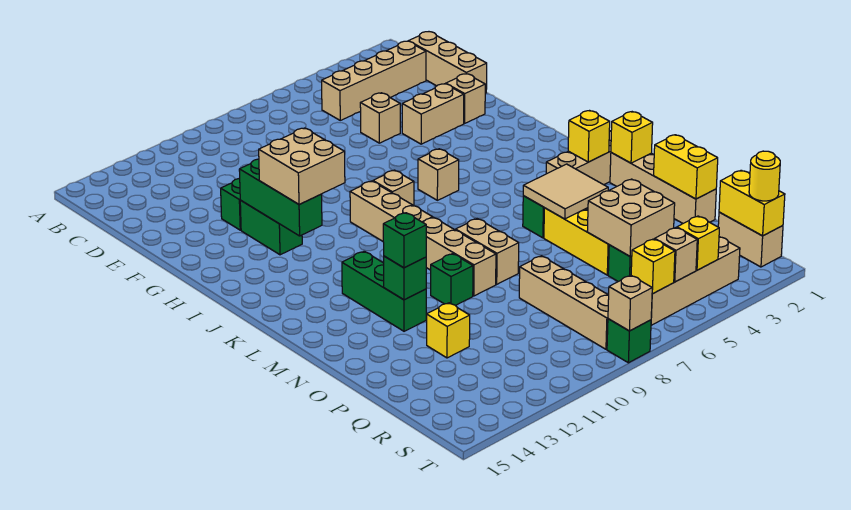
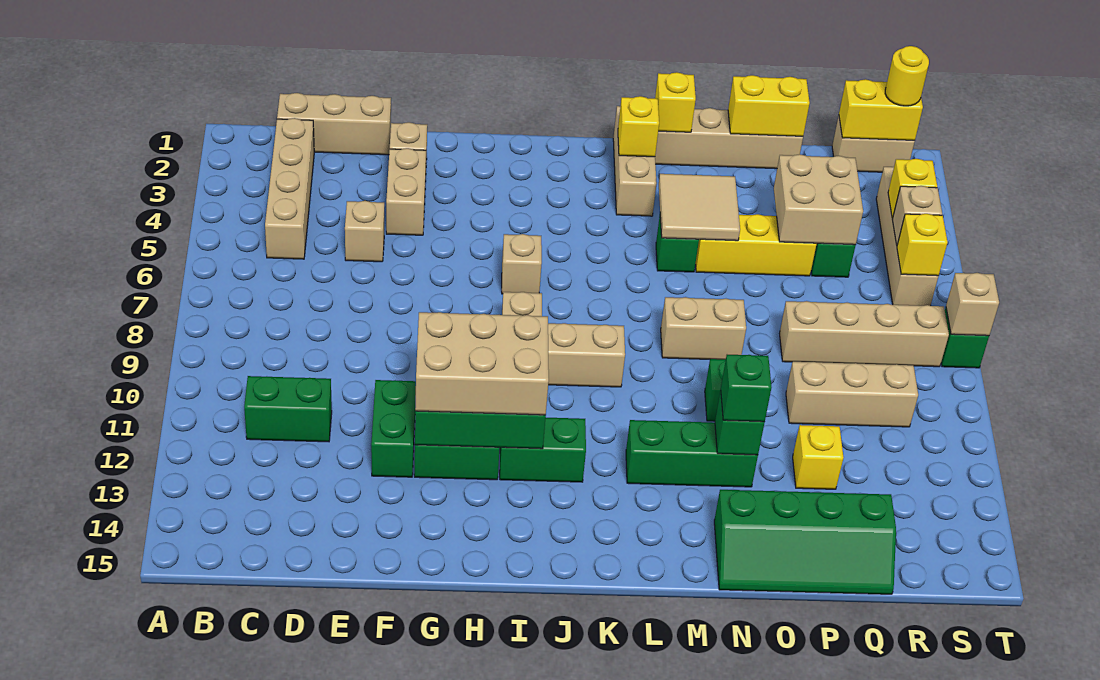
none -> green brick C11:D11 level 1
tan brick H11:I12 level 3 -> tan brick G11:I12 level 3
none -> green brick I12:J12 level 1
tan brick L9:N9 level 1 -> tan brick P10:R10 level 1
none -> green slope N14:Q15 level 1 top 14

